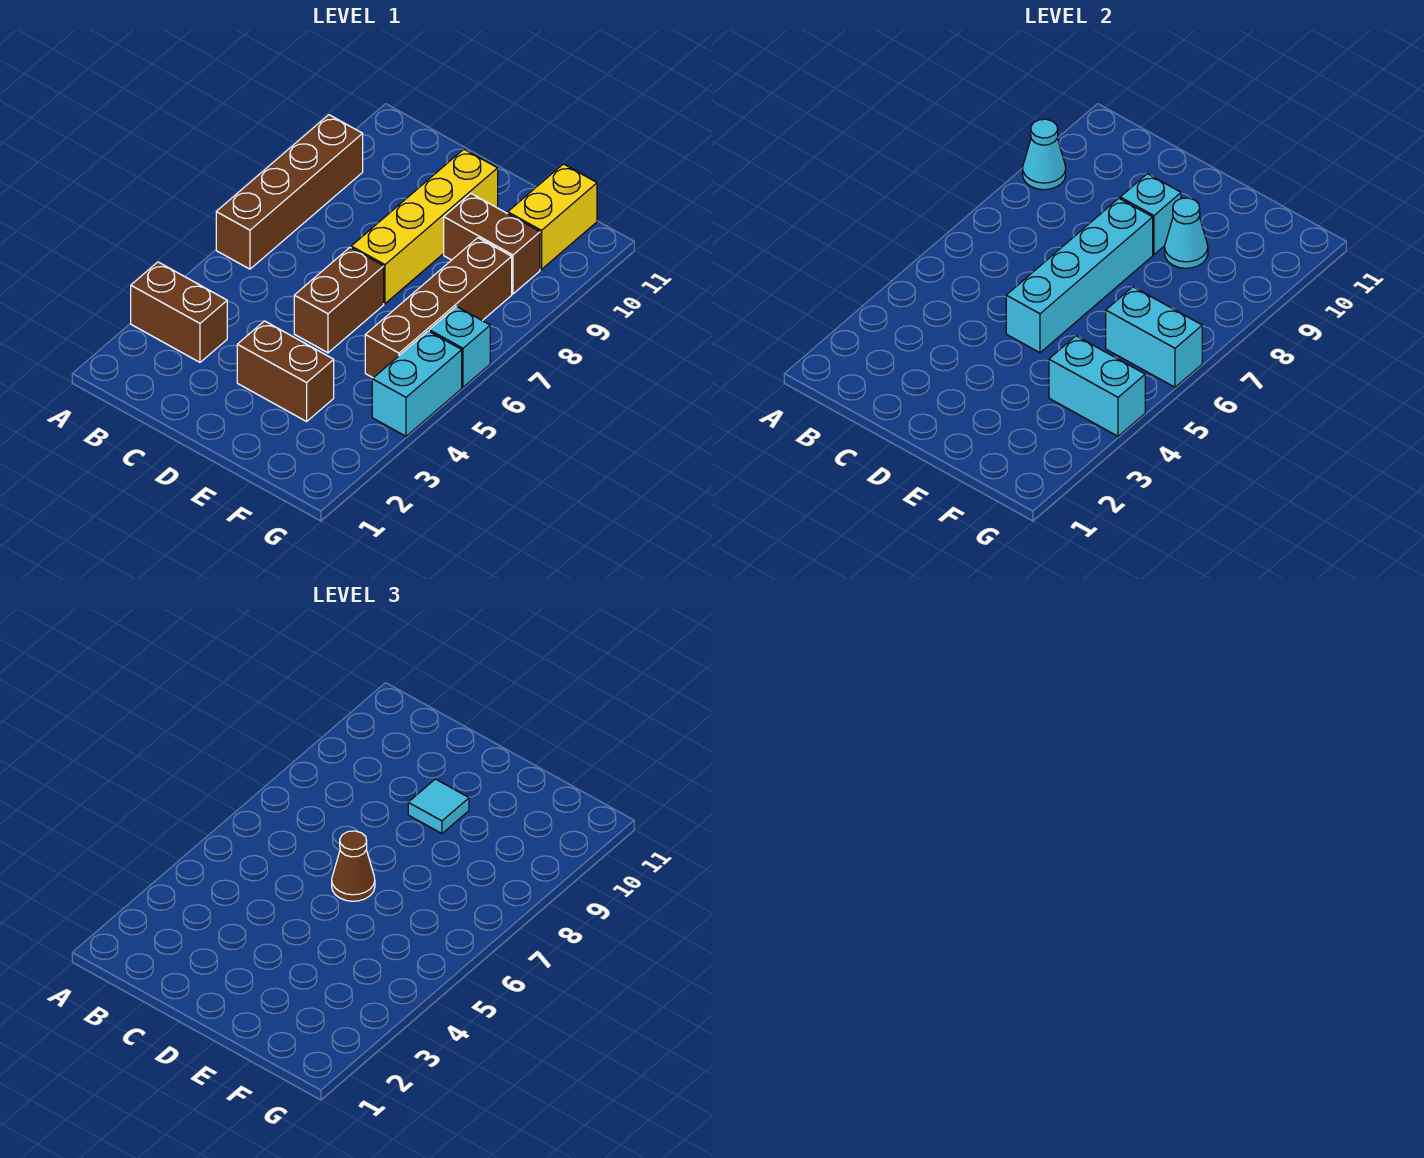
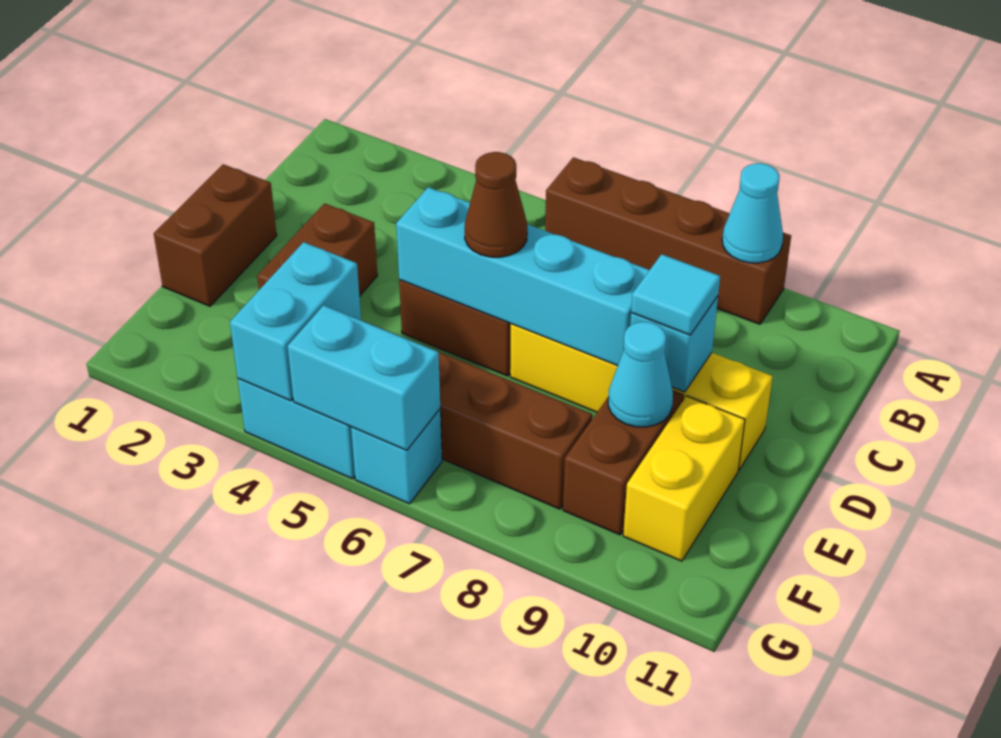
brown brick A3:B3 level 1 -> brown brick D1:E1 level 1
cyan brick F6:G6 level 2 -> cyan brick G5:G6 level 2
yellow brick F10:F11 level 1 -> yellow brick E10:F10 level 1

